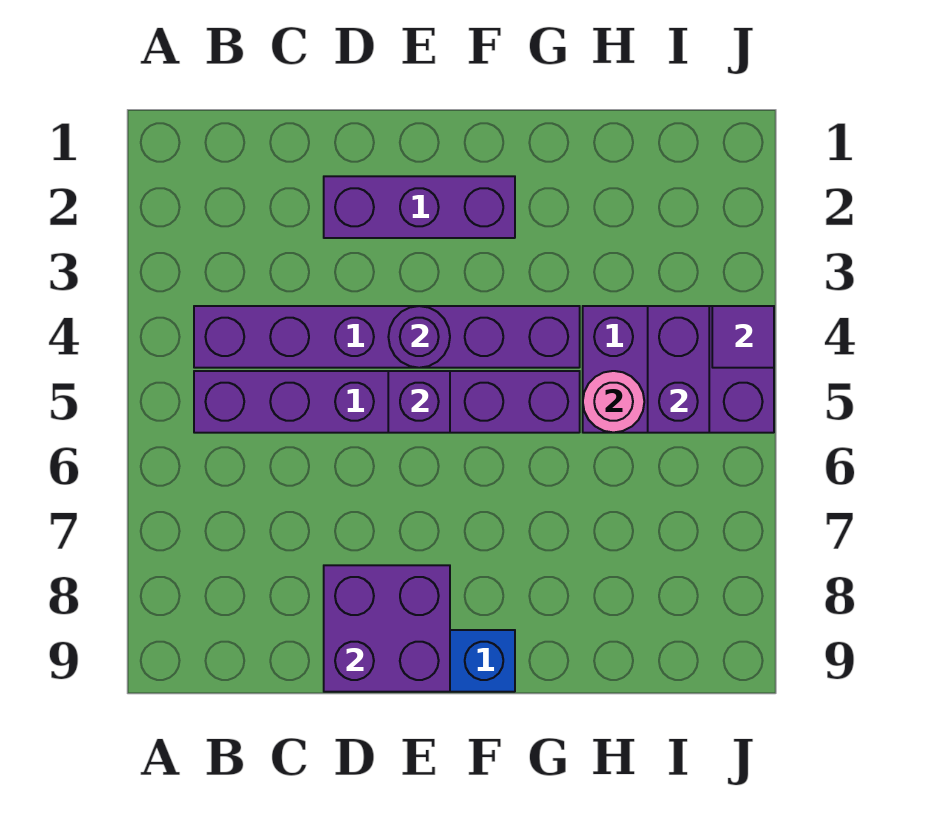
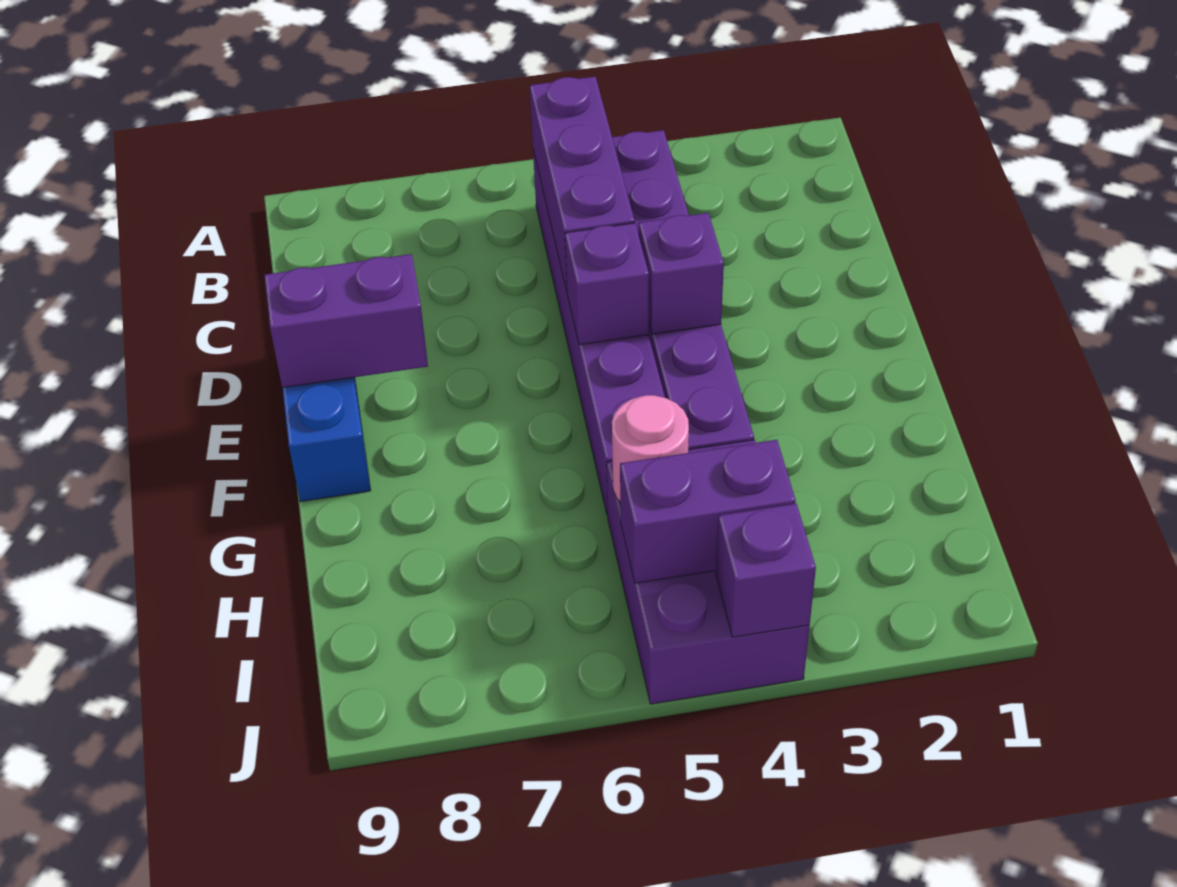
purple brick D2:F2 level 1 -> purple brick B5:D5 level 2
purple brick D8:E9 level 2 -> purple brick E8:E9 level 2
purple round brick E4 level 2 -> purple brick E4 level 2
purple tile J4 level 2 -> purple brick J4 level 2

